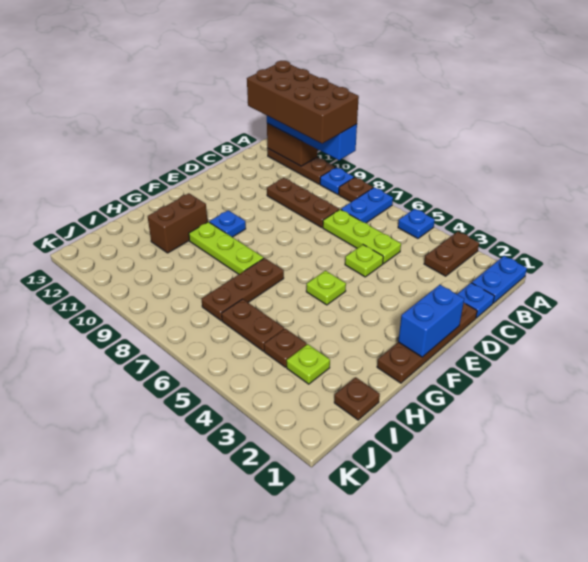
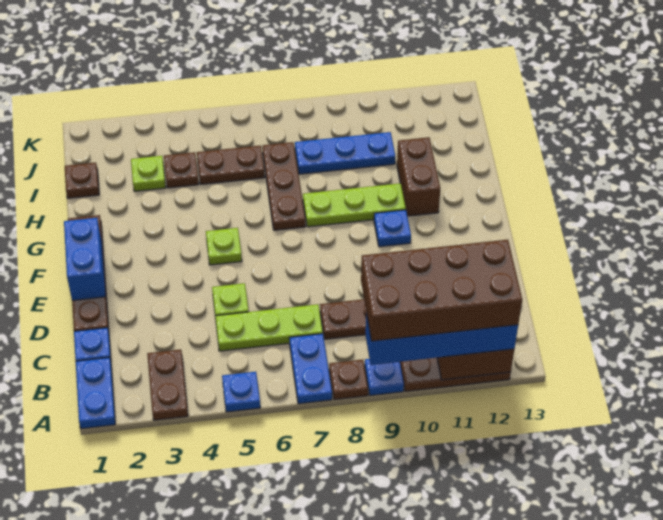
none -> blue plate I8:I10 level 1

